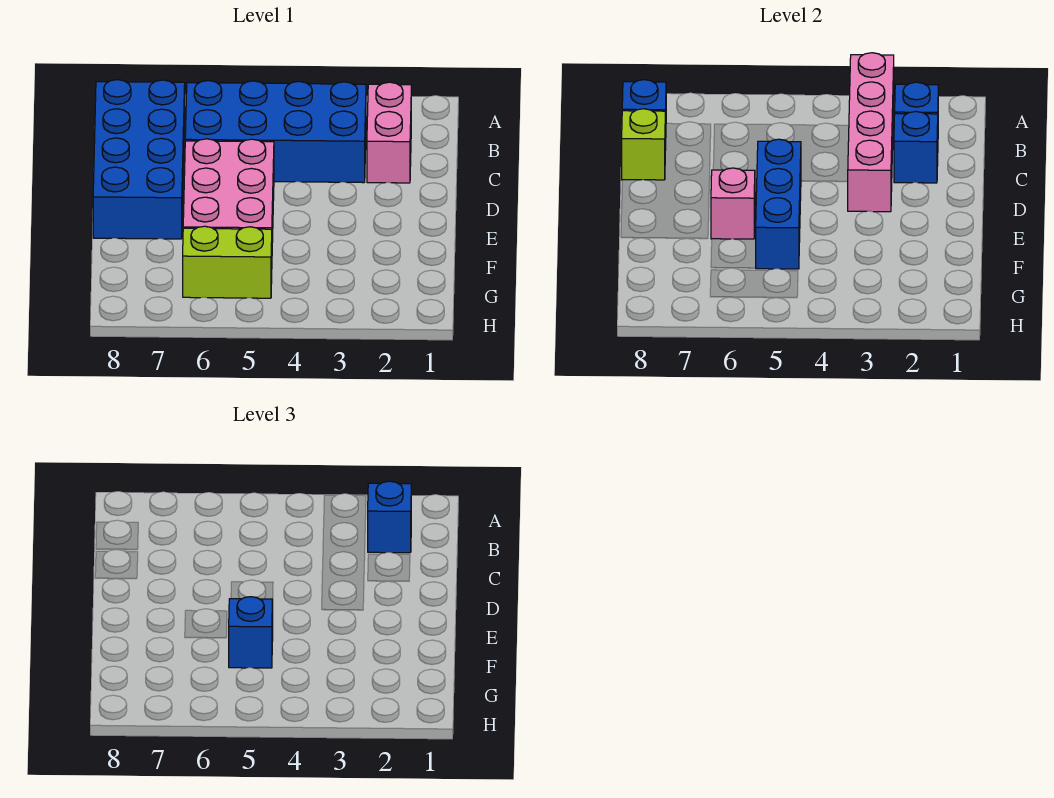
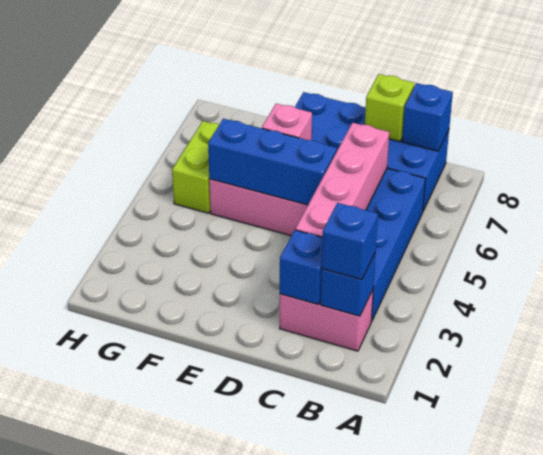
pink brick A3:D3 level 2 -> pink brick C3:C6 level 2
blue brick F5 level 3 -> none

